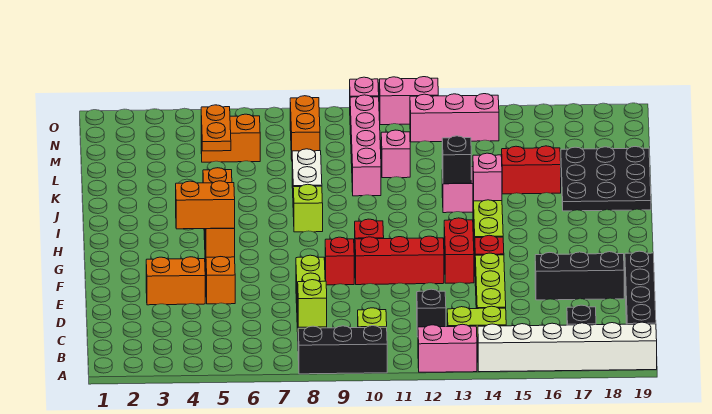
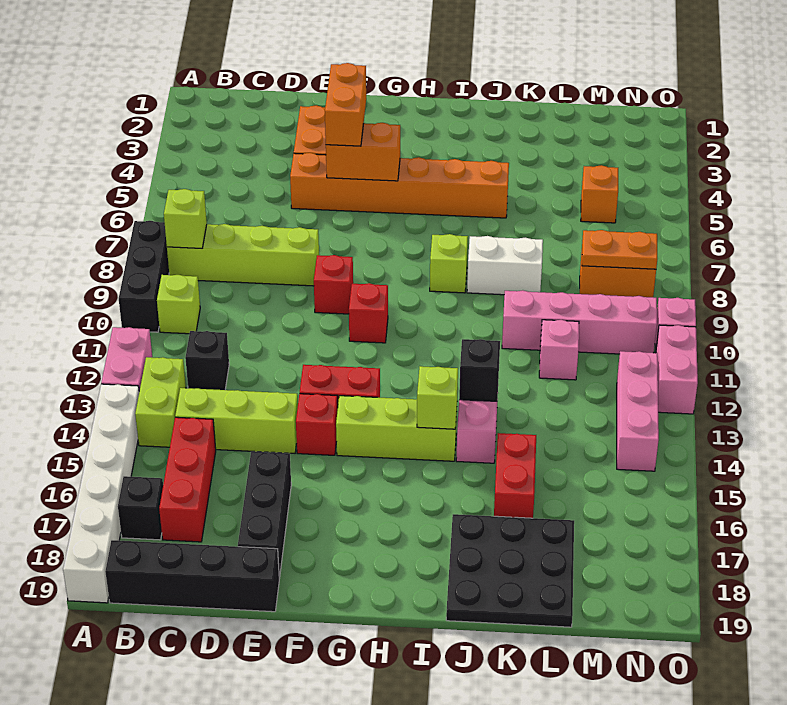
red brick F10:F12 level 1 -> red brick C15:C17 level 1
pink brick I14 level 2 -> lime brick I14 level 2
orange plate L5:M5 level 2 -> orange plate M8:N8 level 2
orange brick M5:M6 level 1 -> orange brick M5 level 1

